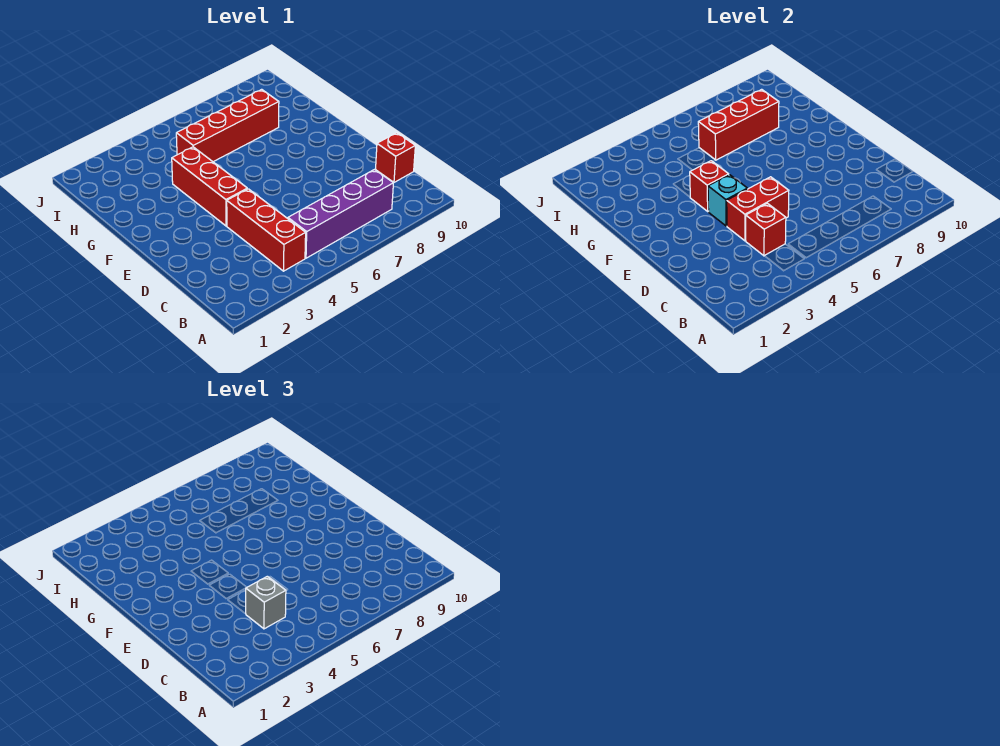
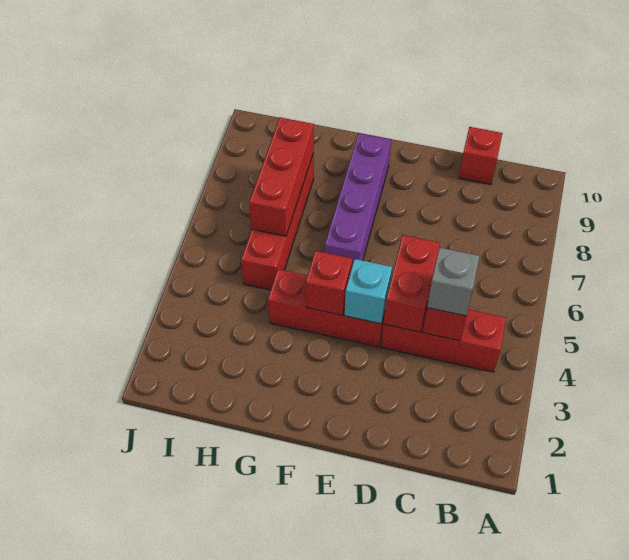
purple brick B5:B8 level 1 -> purple brick F6:F9 level 1

